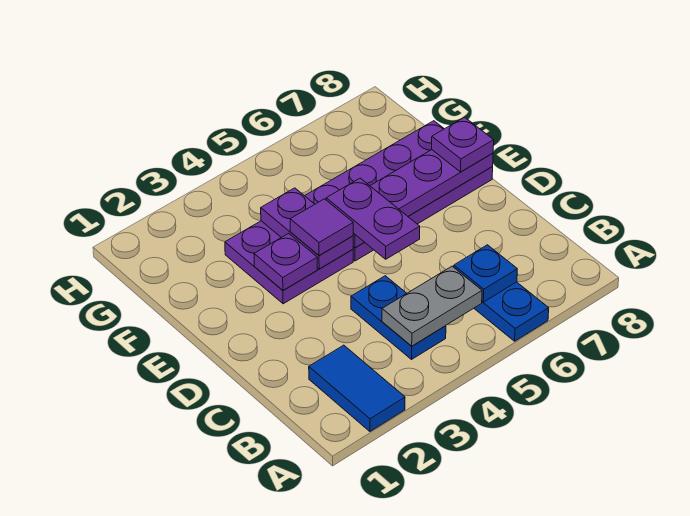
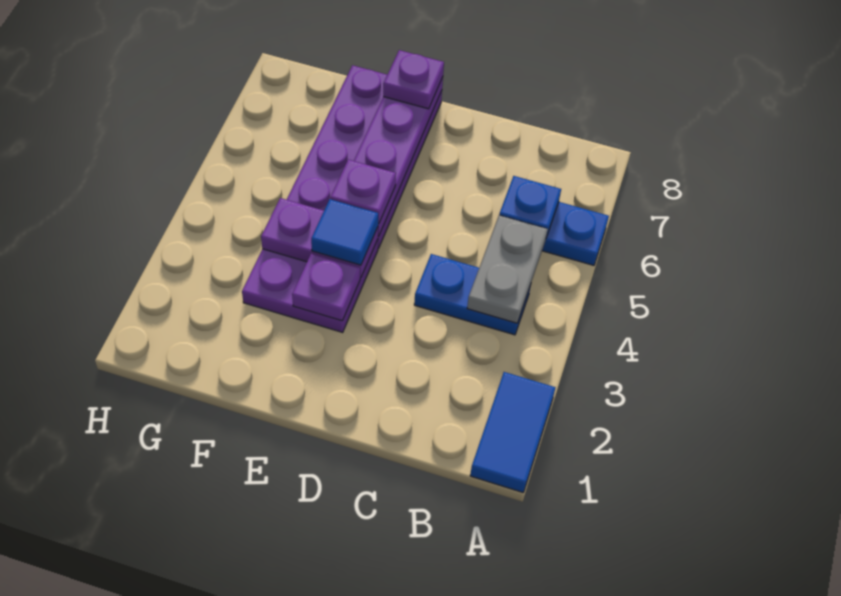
blue tile A2:B2 level 1 -> blue tile A1:A2 level 1
purple plate D5:E5 level 3 -> purple plate E5 level 3
purple tile E4 level 3 -> blue tile E4 level 3

